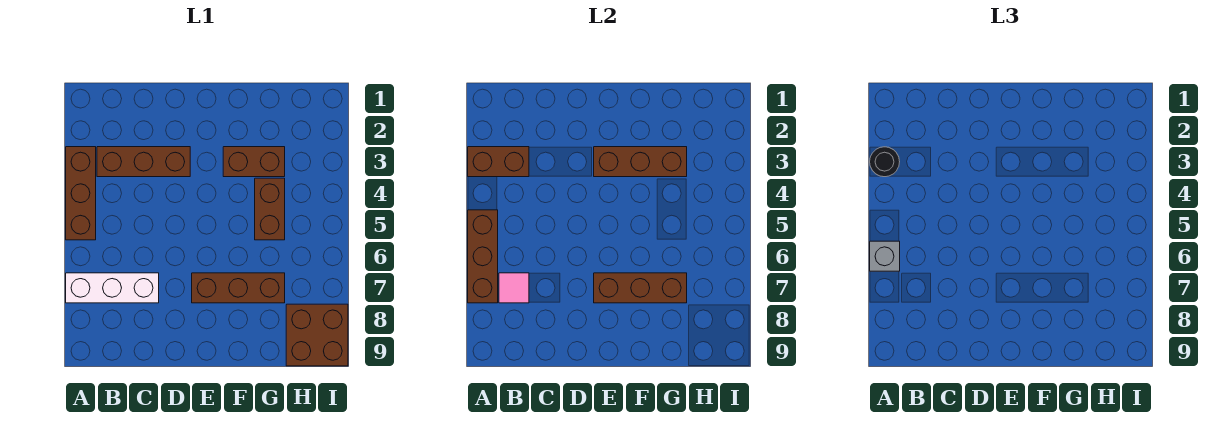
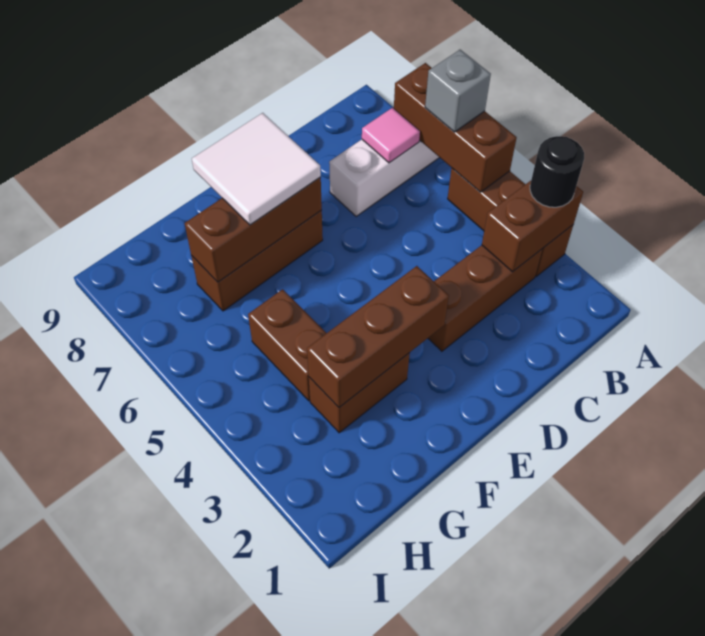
none -> white tile E7:F8 level 3
brown brick H8:I9 level 1 -> none

